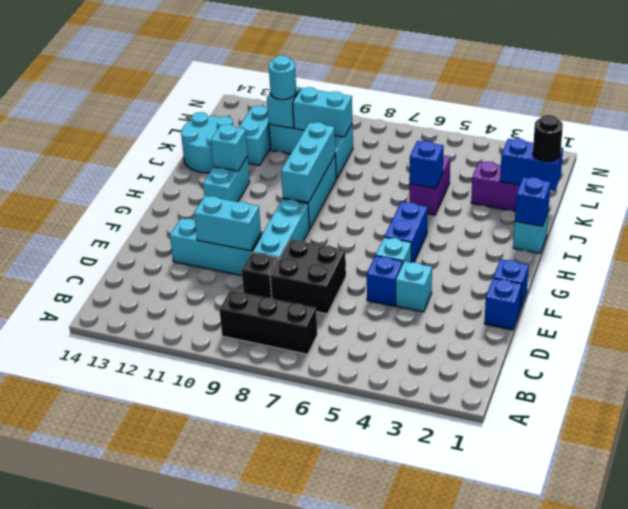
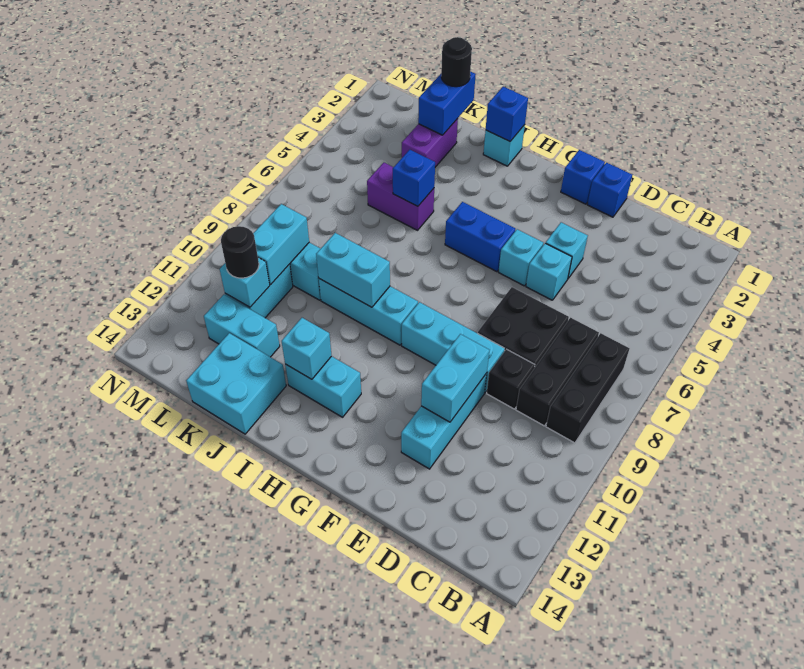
none -> black brick C7:C9 level 1
blue brick E5 level 1 -> cyan brick E5 level 1
cyan brick H9:J9 level 2 -> cyan brick I9:J9 level 2
cyan round brick J13:K14 level 1 -> cyan brick J13:K14 level 1
cyan round brick L11 level 3 -> black round brick L11 level 3

